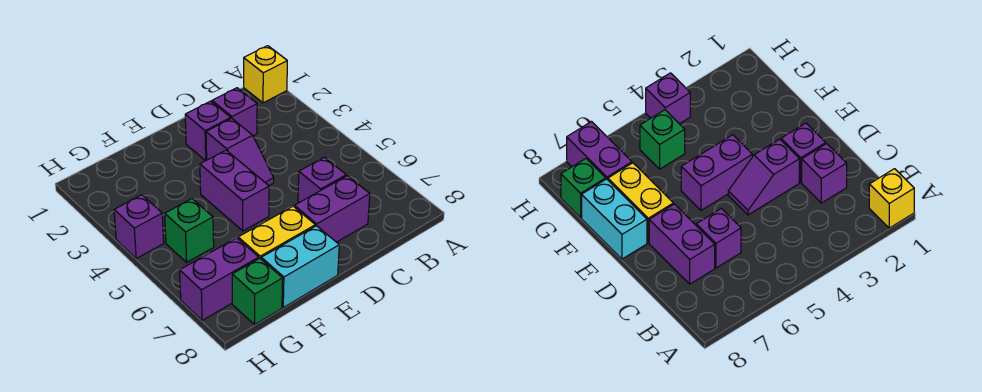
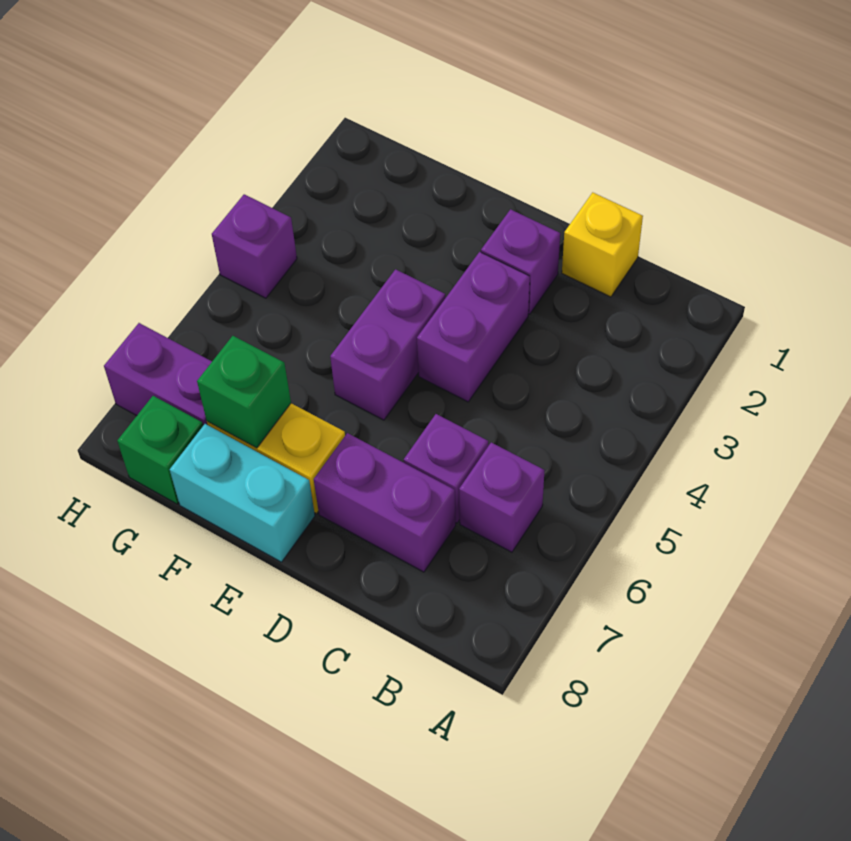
yellow brick A1 level 1 -> yellow brick C1 level 1
purple brick C2 level 1 -> purple brick B6 level 1
purple slope D3:D4 level 1 top 3 -> purple brick D3:D4 level 1
green brick G5 level 1 -> green brick F7 level 2

